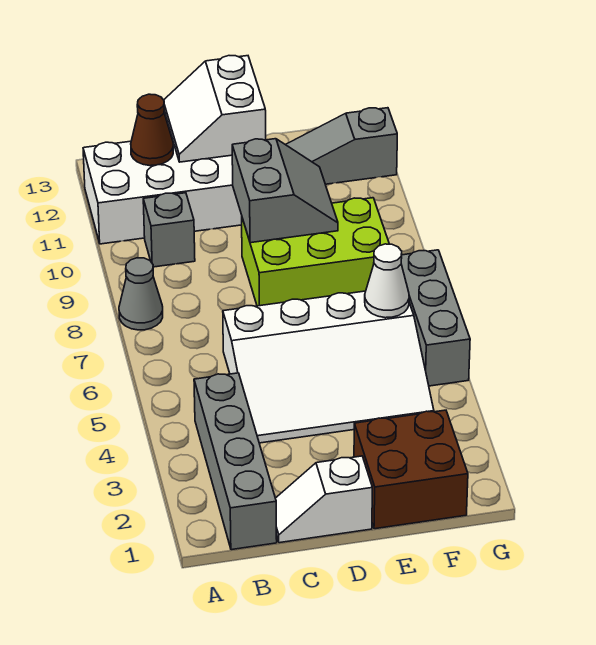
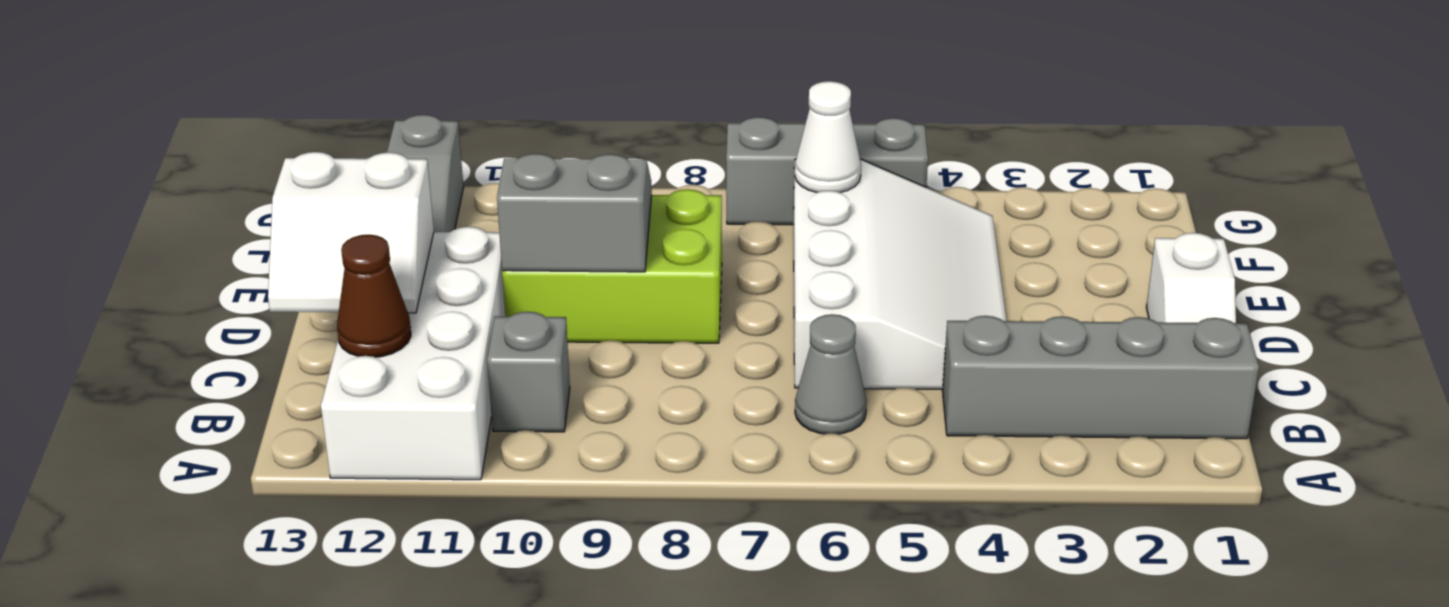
grey cone A8 level 1 -> grey cone B6 level 1
lime brick D8:F9 level 1 -> lime brick D8:E10 level 1
brown brick E1:F2 level 1 -> none

